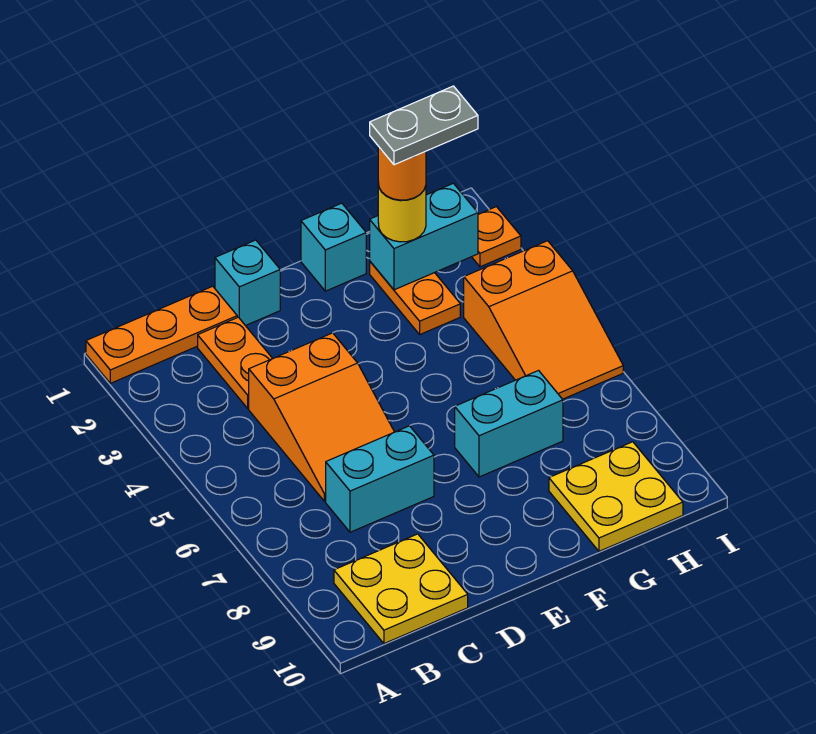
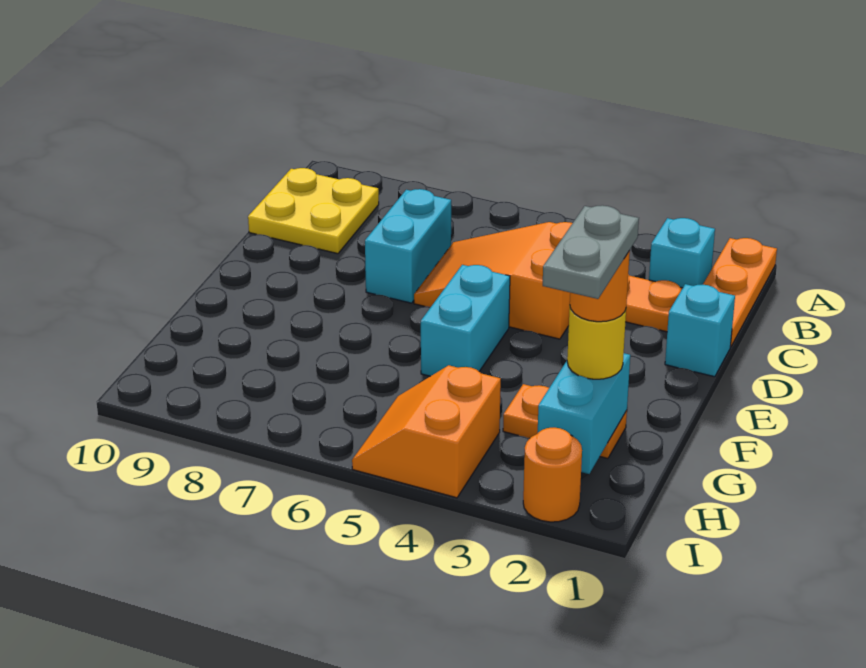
cyan brick F1 level 1 -> cyan brick B2 level 1
cyan brick F7:G7 level 1 -> cyan brick E5:F5 level 1
yellow plate G9:H10 level 1 -> none
orange slope H4:I6 level 1 top 4 -> orange slope H4:I5 level 1 top 4
orange plate I2 level 1 -> orange round brick I2 level 1

